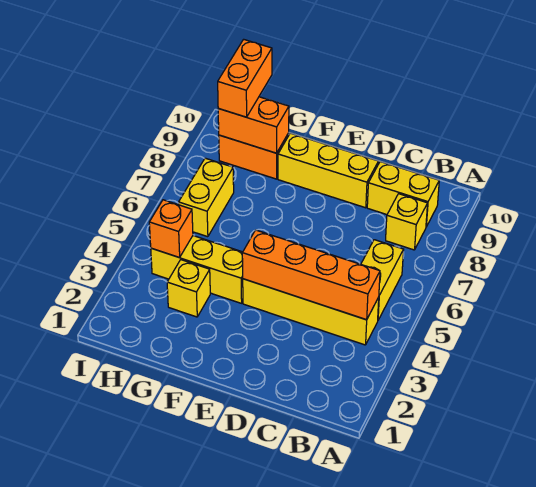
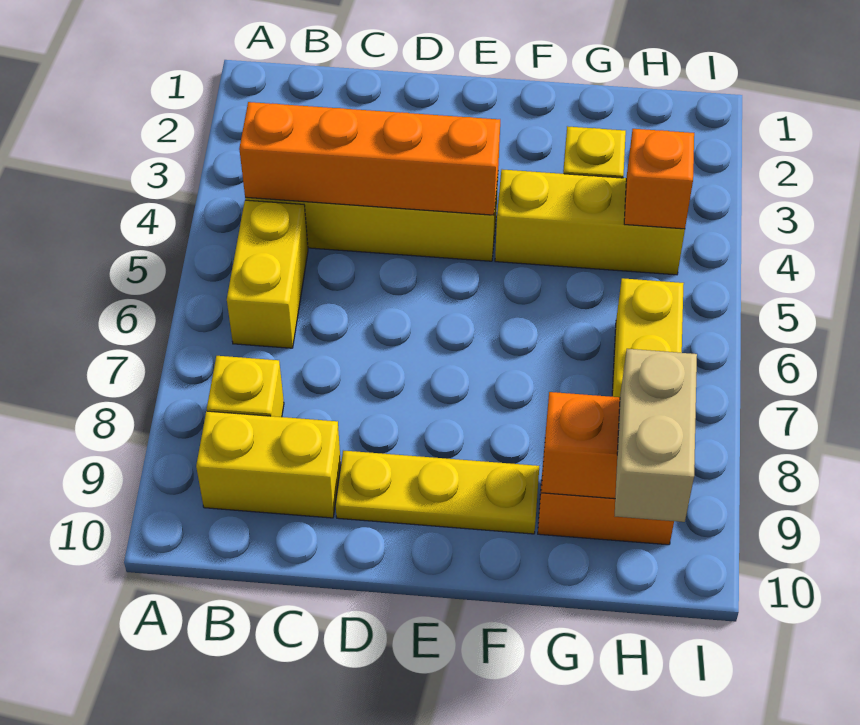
yellow brick D9:F9 level 1 -> yellow plate D9:F9 level 1
orange brick H9:H10 level 3 -> tan brick H9:H10 level 3

